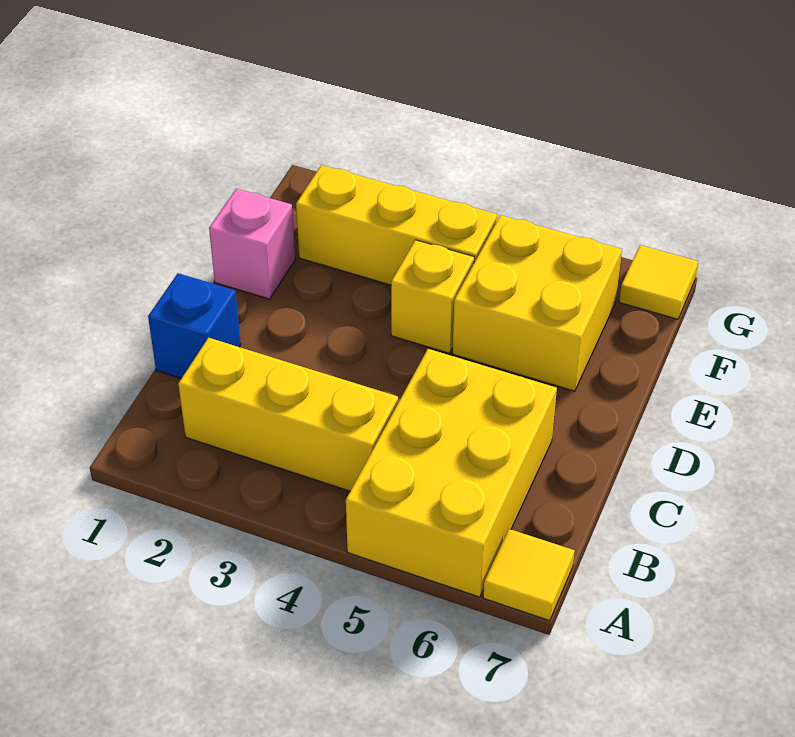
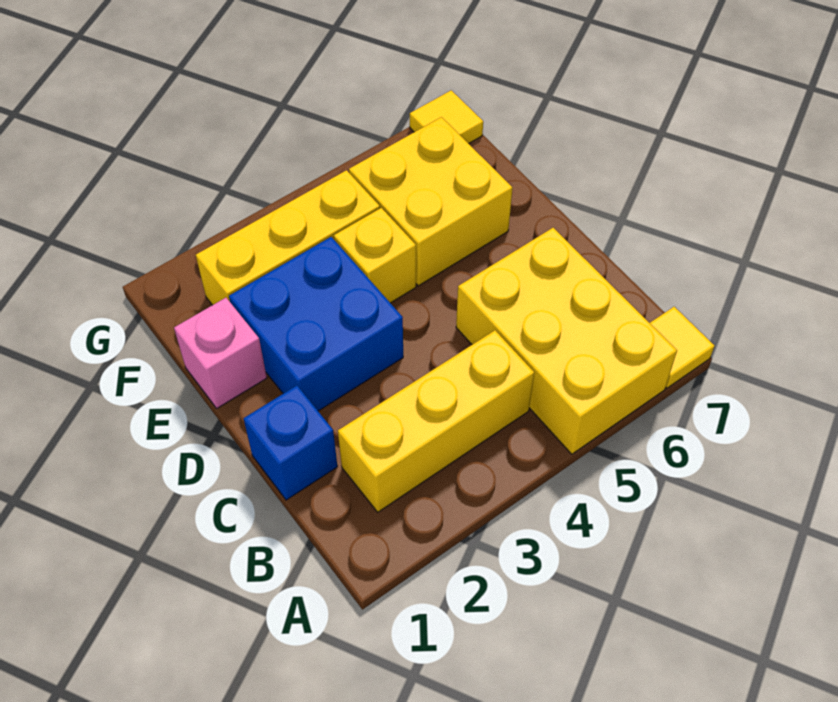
none -> blue brick D2:E3 level 1

